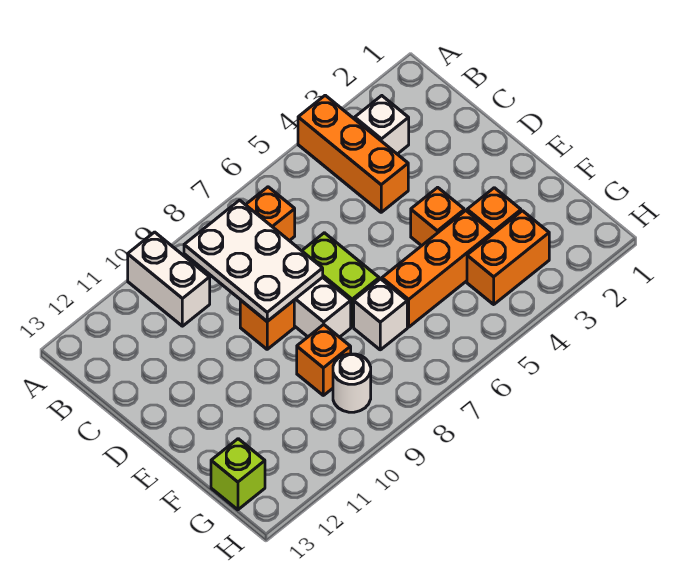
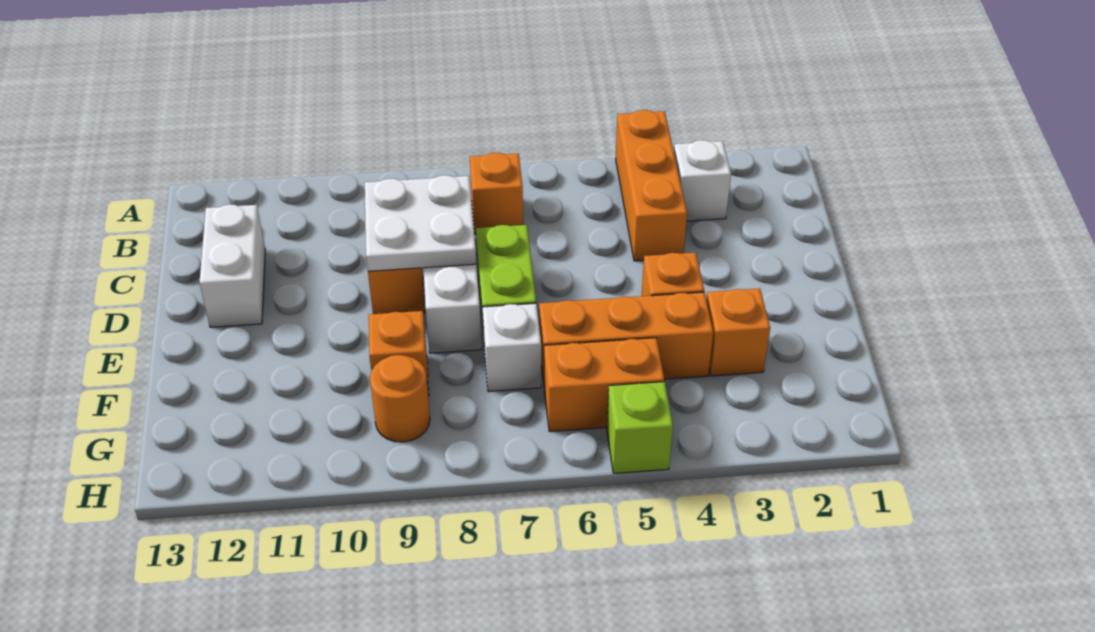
white brick A10:B10 level 1 -> white brick C12:D12 level 1
white plate B8:D9 level 2 -> white plate C8:D9 level 2
orange brick G3:G4 level 1 -> orange brick G5:G6 level 1
white round brick G9 level 1 -> orange round brick G9 level 1
lime brick G13 level 1 -> lime brick H5 level 1

